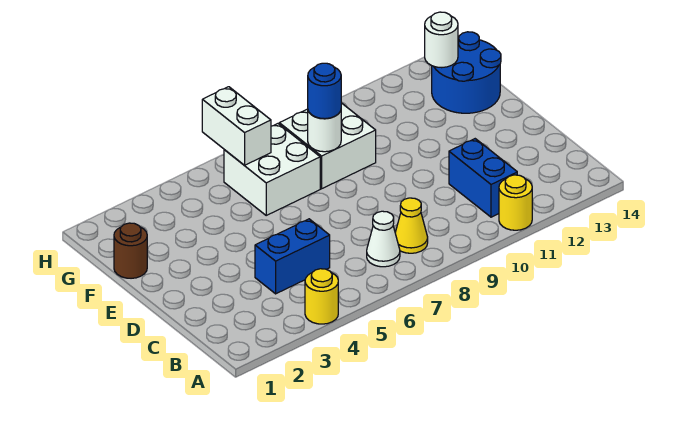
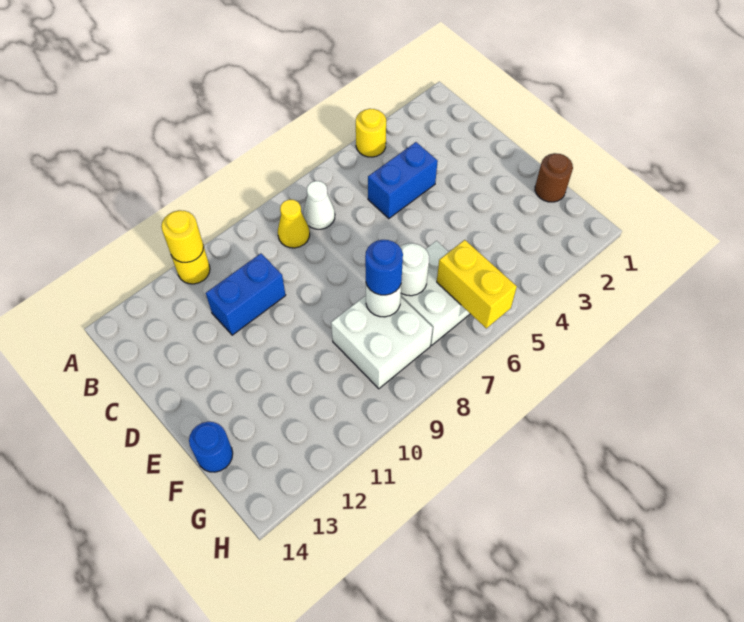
none -> yellow round brick A11 level 2
blue brick B11:C11 level 1 -> blue brick C10:C11 level 1
blue round brick F13:G14 level 1 -> blue round brick F14 level 1
white brick G6:H6 level 2 -> yellow brick G6:H6 level 2
white round brick G13 level 2 -> white round brick F7 level 2

